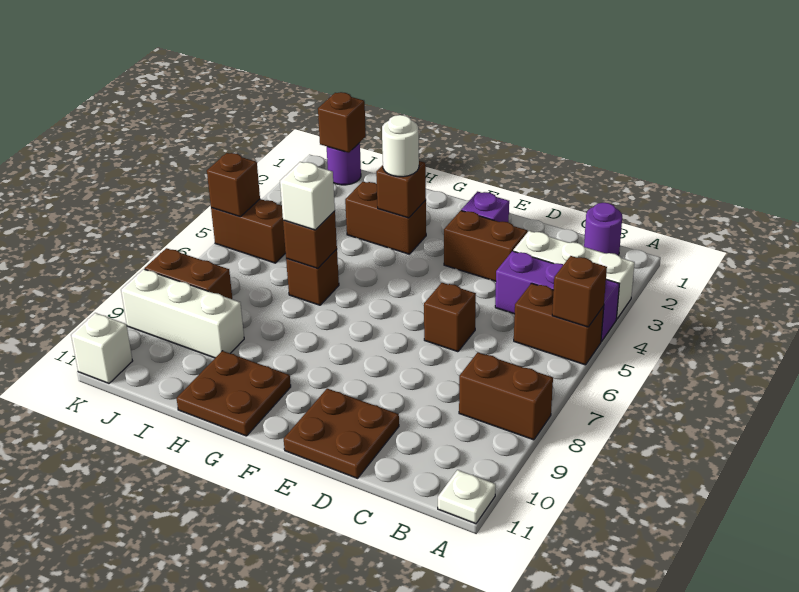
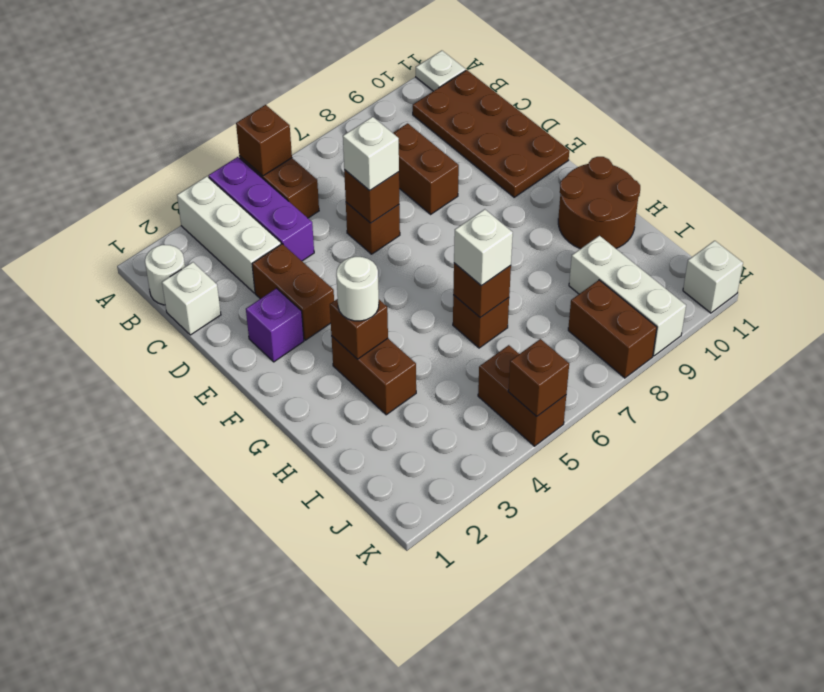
brown brick A8:B8 level 1 -> brown brick C8:D8 level 1
purple round brick B1 level 1 -> white round brick B1 level 1
none -> white brick C1 level 1
none -> white brick D6 level 3
brown plate D10:E11 level 1 -> brown plate B10:E11 level 1
brown plate G10:H11 level 1 -> brown round brick G10:H11 level 1
purple round brick J1 level 1 -> none
brown brick J1 level 2 -> brown brick D6 level 2

